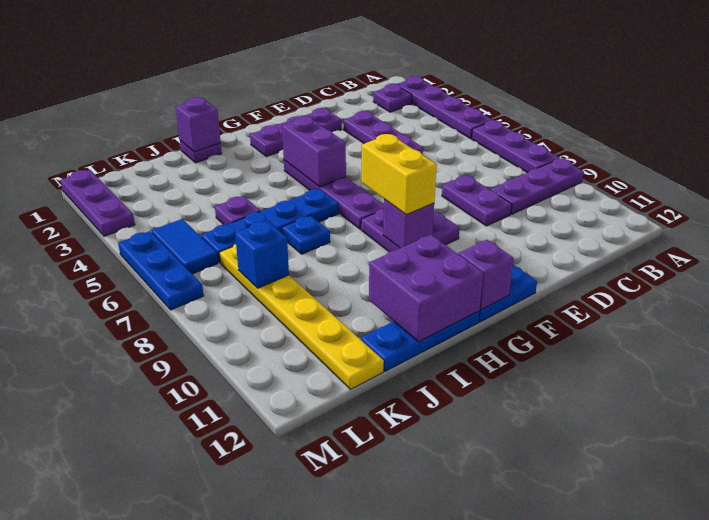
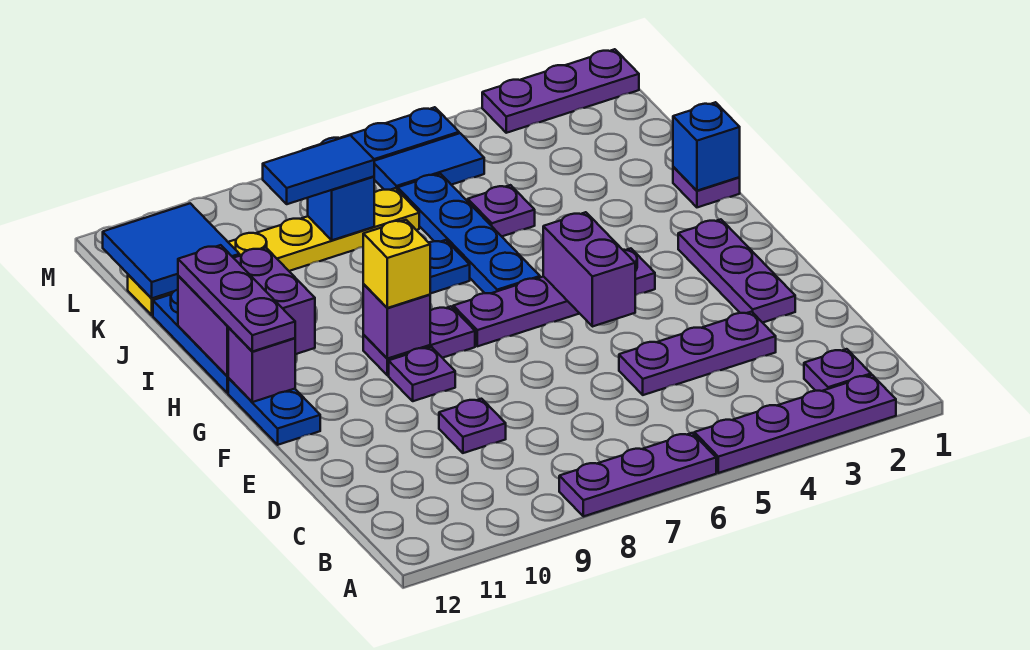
purple plate A9:C9 level 1 -> purple plate G12:I12 level 3
purple plate D8:D9 level 1 -> purple plate D9 level 1
purple brick G4:G5 level 2 -> purple brick F5:G5 level 2
yellow brick G8:G9 level 3 -> yellow brick G9 level 3
purple brick I1 level 2 -> blue brick I1 level 2
none -> blue tile K8:K9 level 3
none -> blue tile K11:L12 level 2

